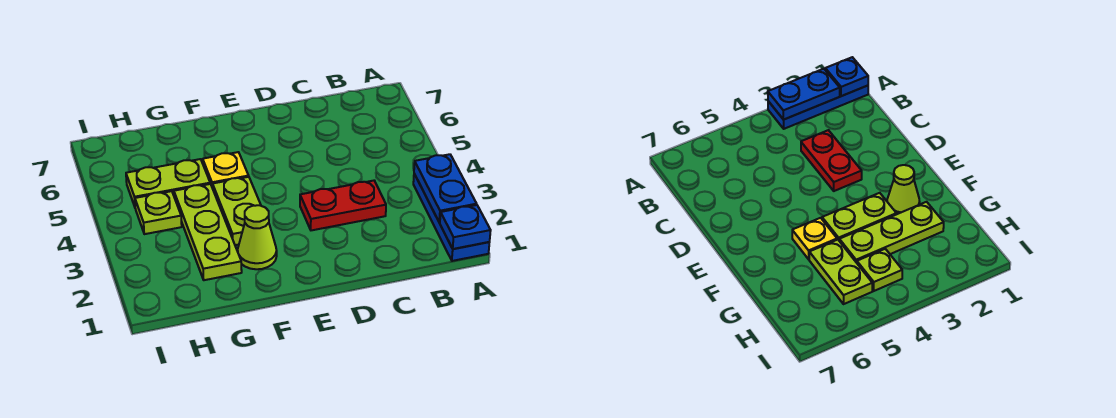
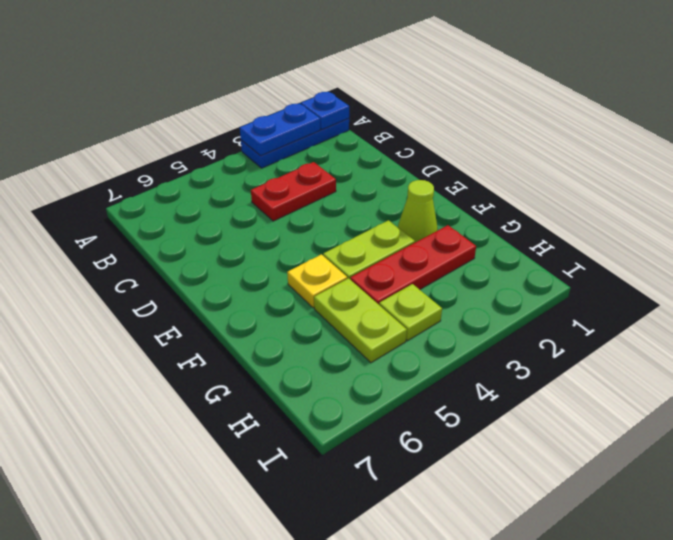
red plate C3:D3 level 1 -> red plate C3:C4 level 1
lime plate G2:G4 level 1 -> red plate G2:G4 level 1

